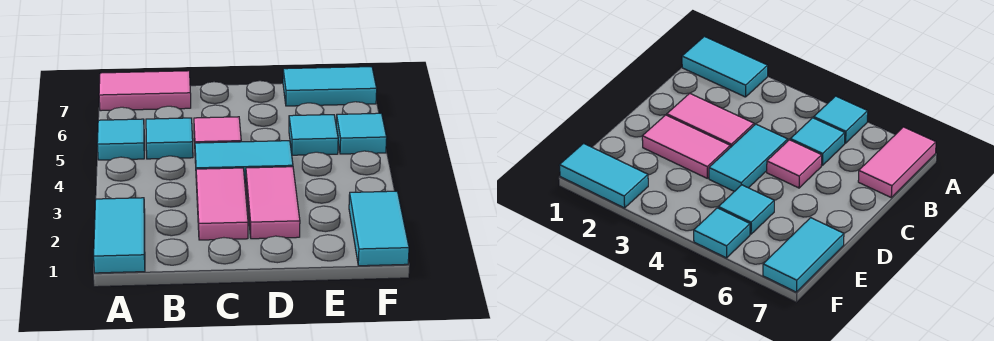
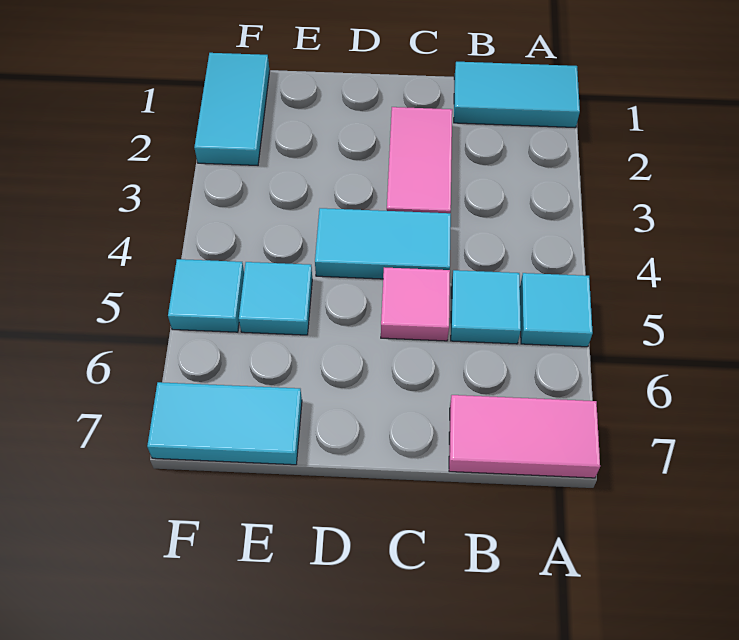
cyan tile A1:A2 level 1 -> cyan tile A1:B1 level 1
pink tile D2:D3 level 1 -> none

